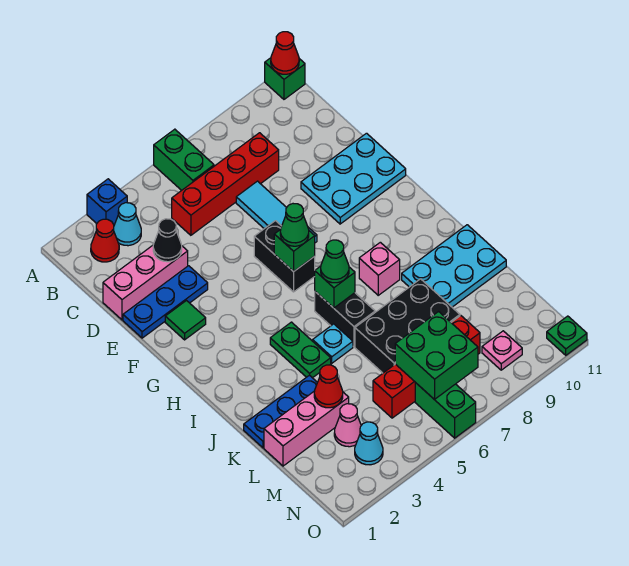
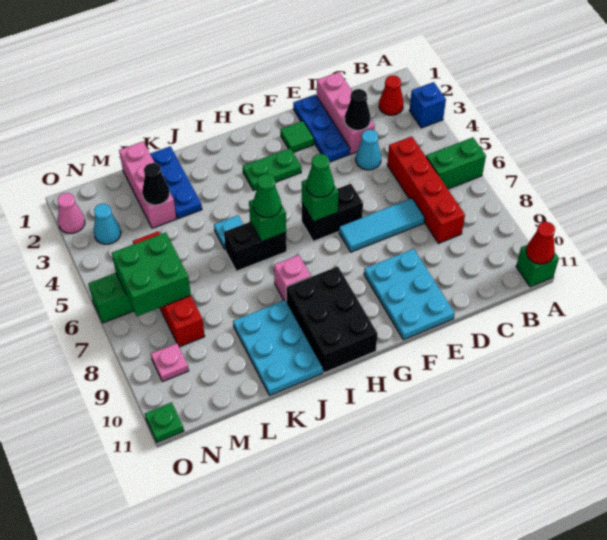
cyan cone B3 level 1 -> cyan cone D4 level 1
green plate I4:J4 level 1 -> green plate G3:H3 level 1
black brick K6:L8 level 1 -> black brick H9:I11 level 1
red cone L3 level 2 -> black cone L3 level 2
pink cone M3 level 1 -> pink cone O2 level 1

